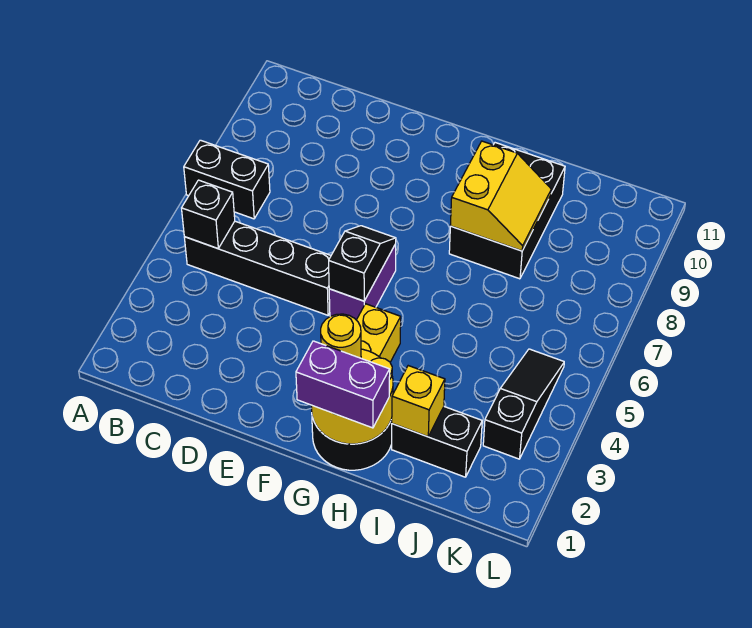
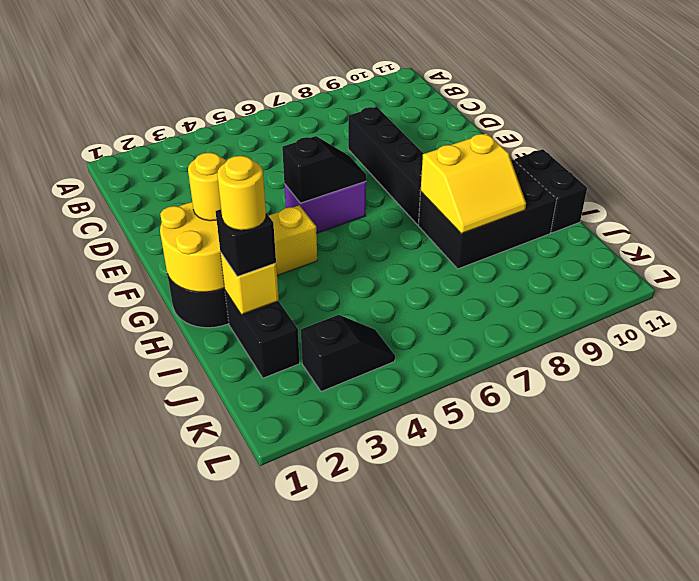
black brick A7:B7 level 1 -> black brick H11:I11 level 1
black brick B5:E5 level 1 -> black brick D8:G8 level 1
black brick B5 level 2 -> black brick I2 level 3
purple brick G1:H1 level 3 -> none
none -> yellow round brick I2 level 4
black slope K3:K5 level 1 top 3 -> black slope K3:K4 level 1 top 3

